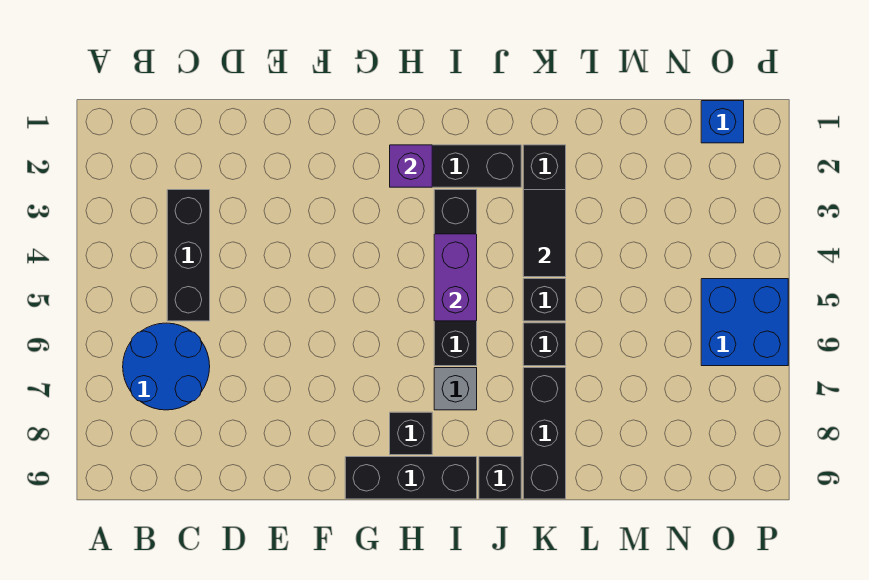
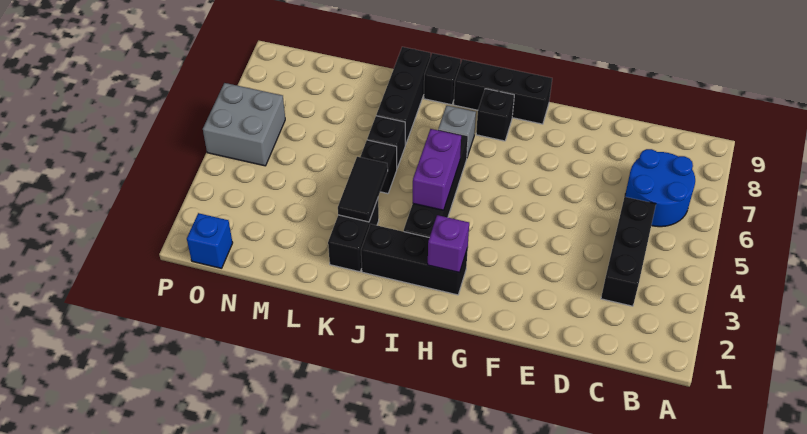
blue brick O5:P6 level 1 -> grey brick O5:P6 level 1

